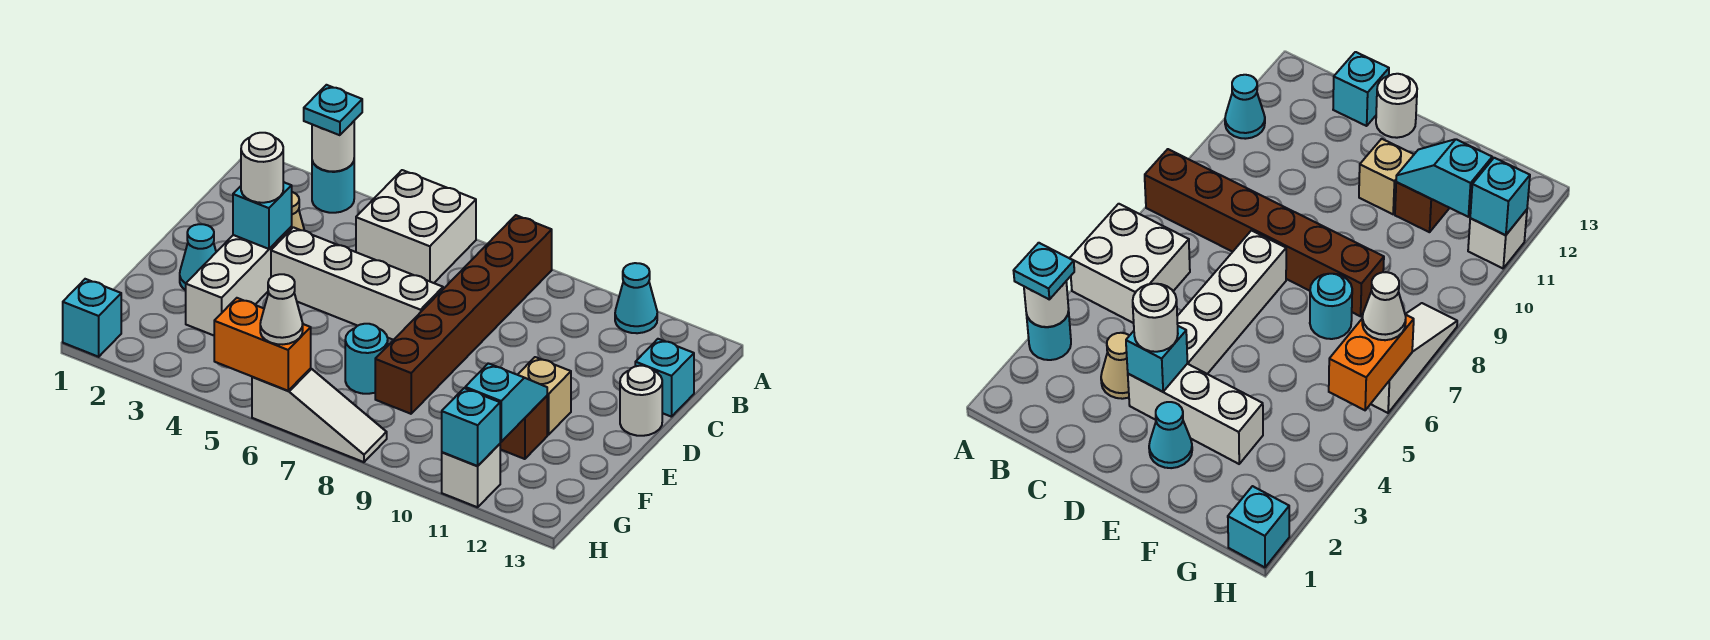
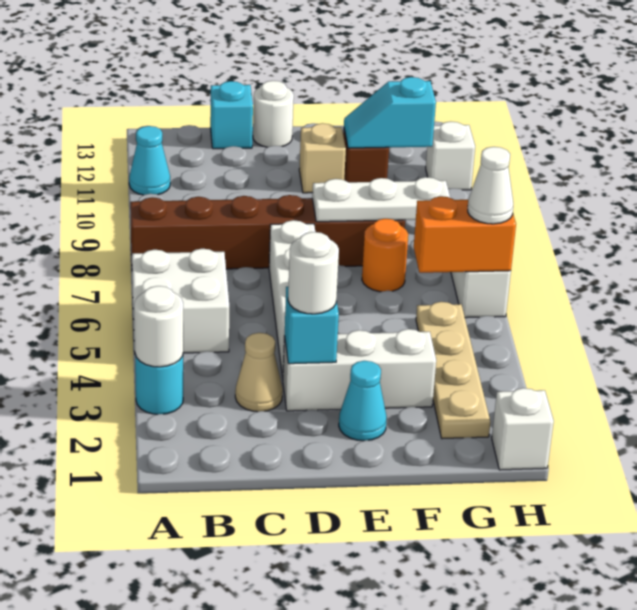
cyan plate A3 level 3 -> none
none -> white plate E8:G8 level 2
cyan round brick F7 level 1 -> orange round brick F7 level 1
none -> tan plate G2:G5 level 1
cyan brick H1 level 1 -> white brick H1 level 1
orange brick H5:H6 level 2 -> orange brick G6:H6 level 2
cyan brick H11 level 2 -> none

